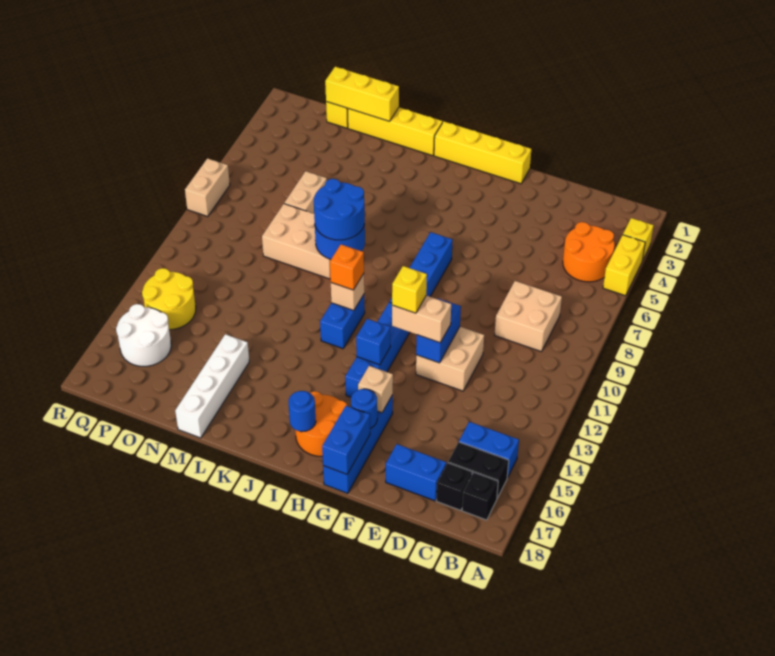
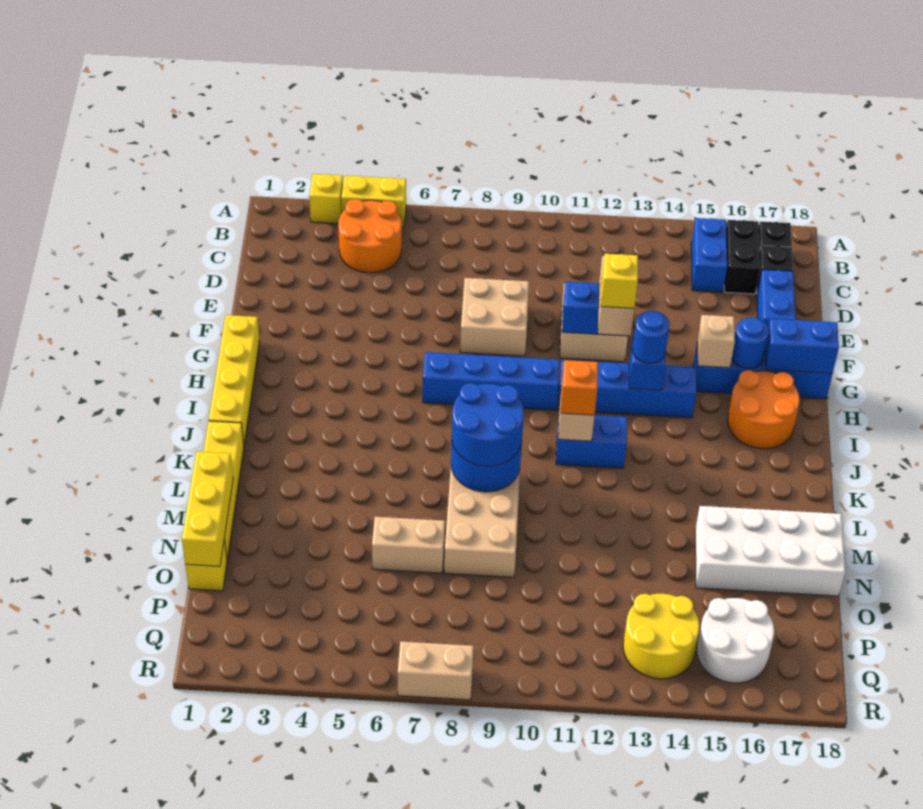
tan brick C8:D9 level 1 -> tan brick E8:F9 level 1
blue round brick I17 level 2 -> blue round brick H13 level 3
white brick M15:M18 level 1 -> white brick M15:N18 level 1

